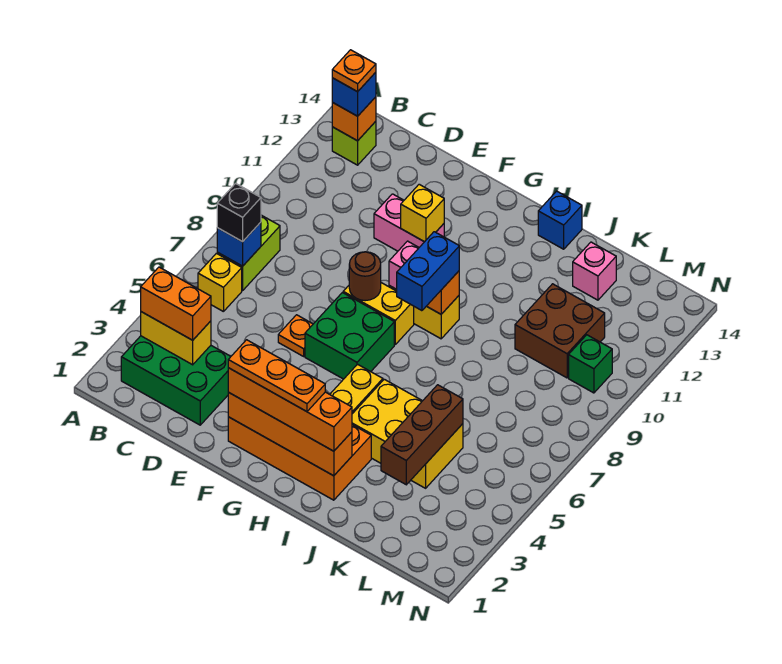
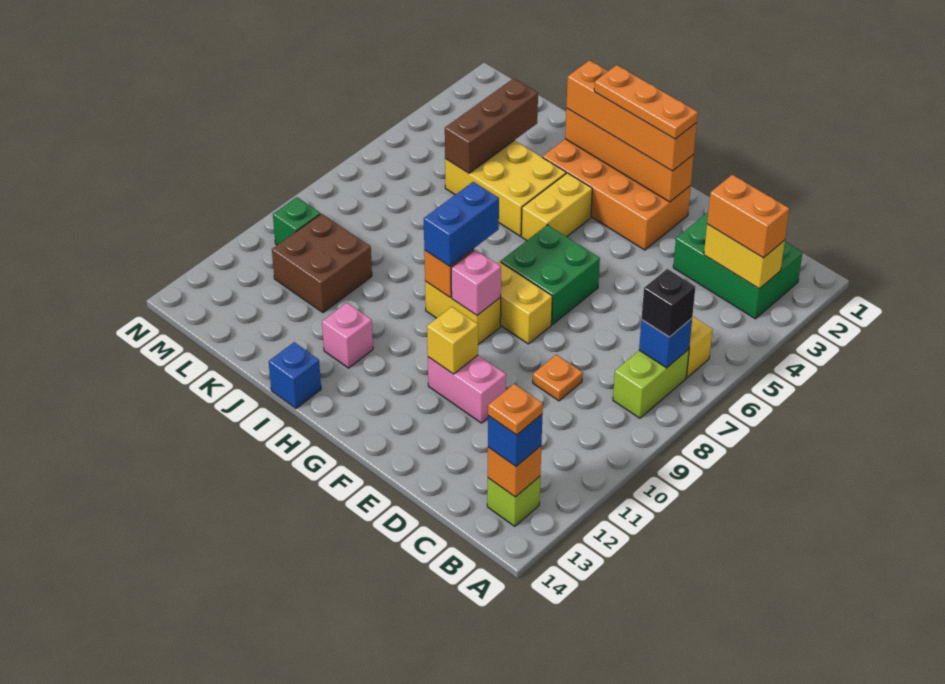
orange plate E6 level 1 -> orange plate D9 level 1
brown round brick F8 level 2 -> none
pink brick K13 level 1 -> pink brick I12 level 1

